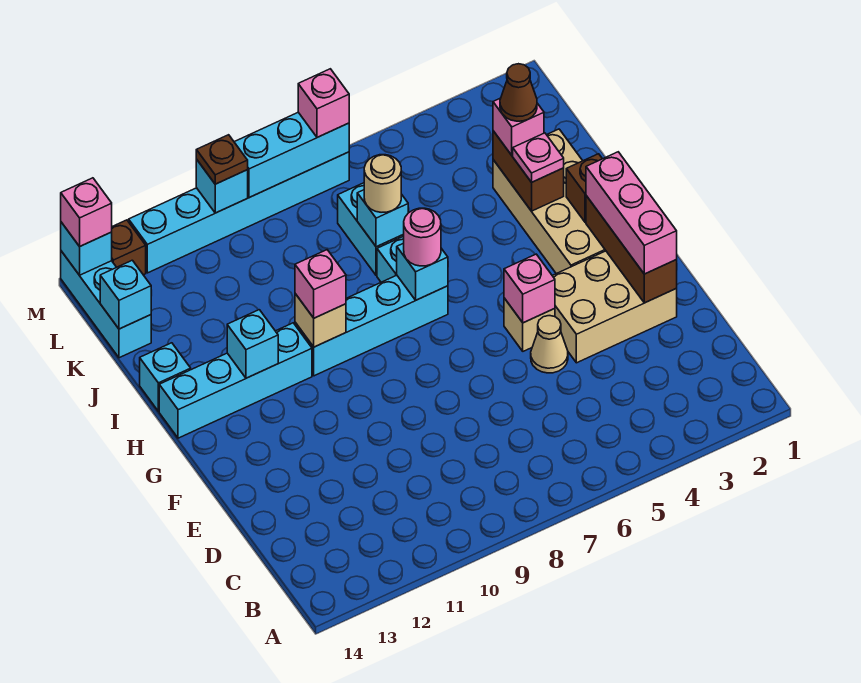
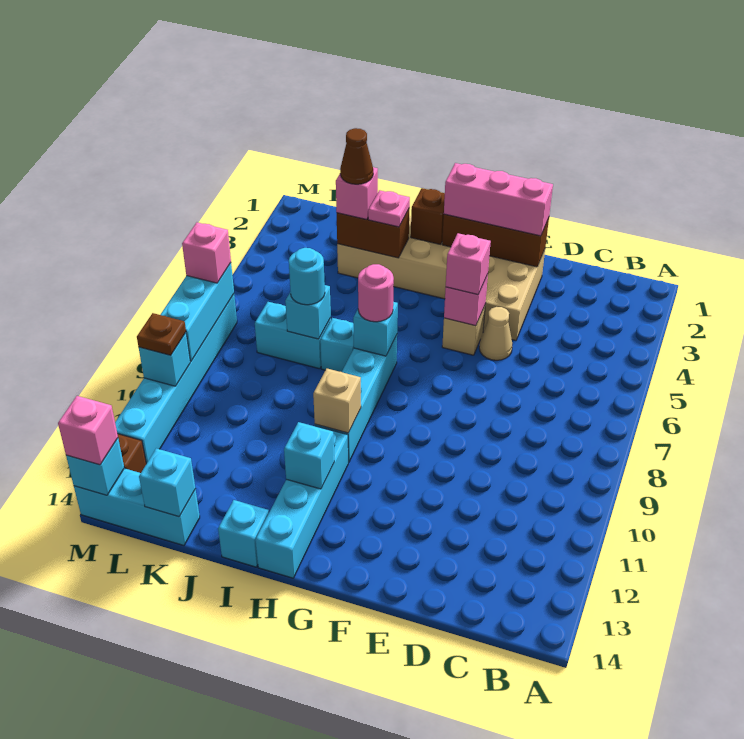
pink brick H10 level 3 -> pink brick F5 level 3
tan round brick J7 level 3 -> cyan round brick J7 level 3

